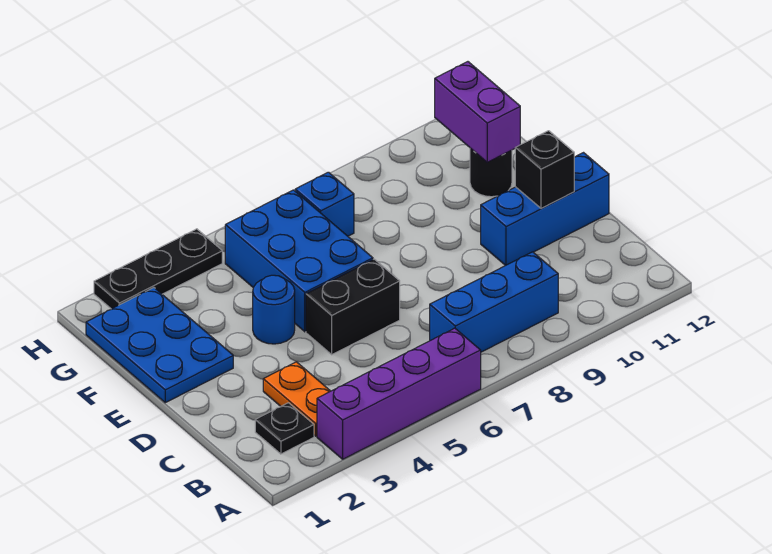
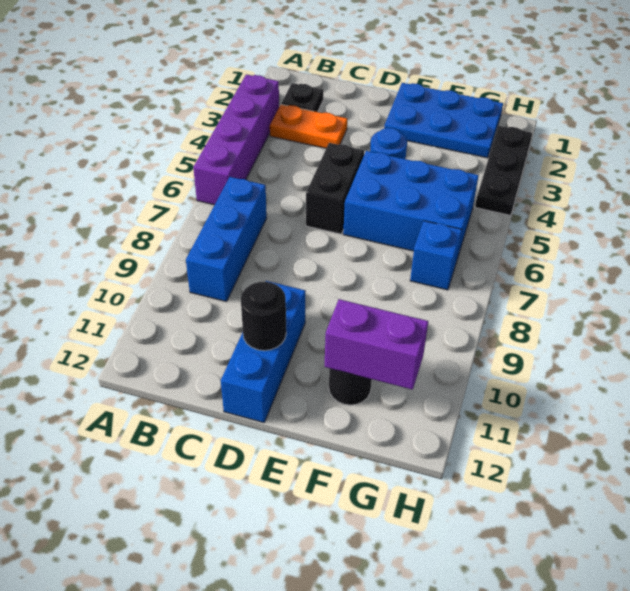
black brick D11 level 2 -> black round brick D11 level 2

